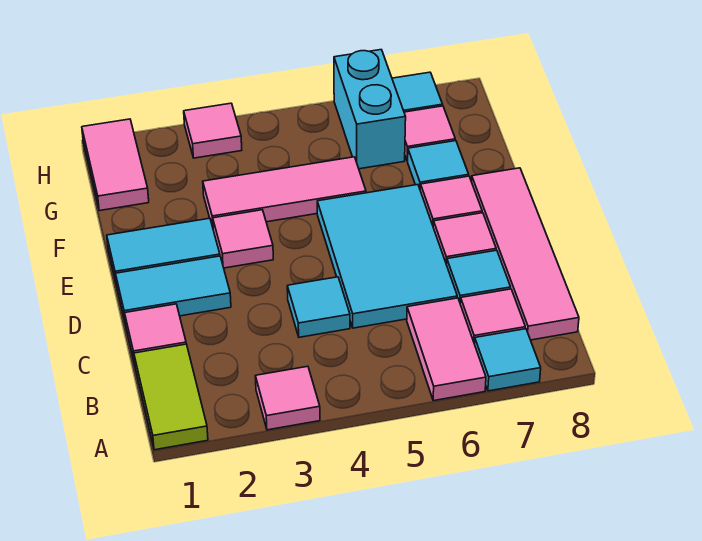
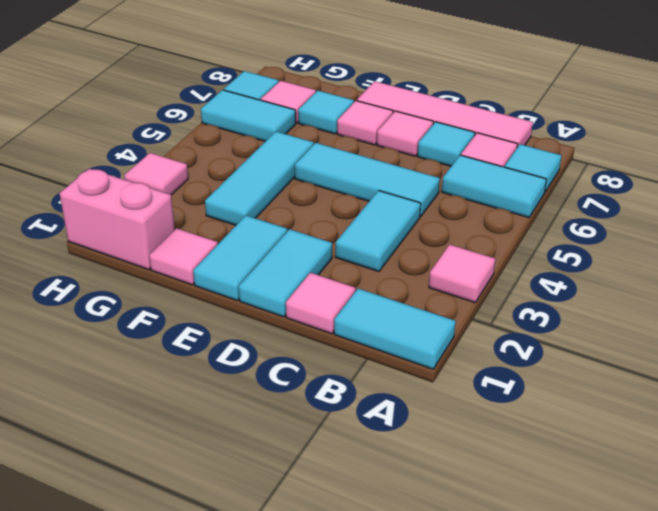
lime tile A1:B1 level 1 -> cyan tile A1:B1 level 1
pink tile A6:B6 level 1 -> cyan tile A6:B6 level 1
cyan tile C4 level 1 -> cyan tile C3:C4 level 1
cyan tile C5:E6 level 1 -> cyan tile C5:E5 level 1
pink tile E3 level 1 -> pink tile F1 level 1
pink tile F3:F5 level 1 -> cyan tile F3:F5 level 1
pink tile G1:H1 level 1 -> pink brick G1:H1 level 1
cyan brick G6:H6 level 1 -> cyan tile G6:H6 level 1

